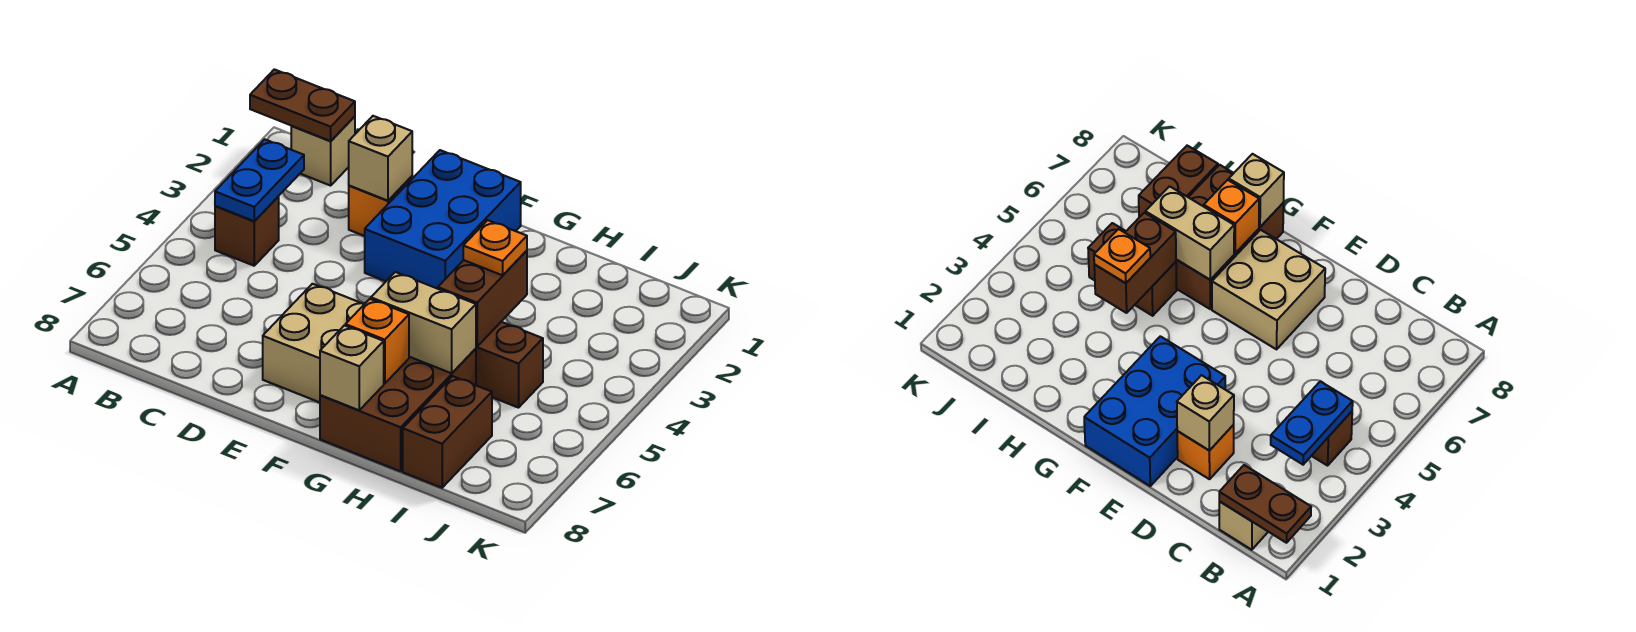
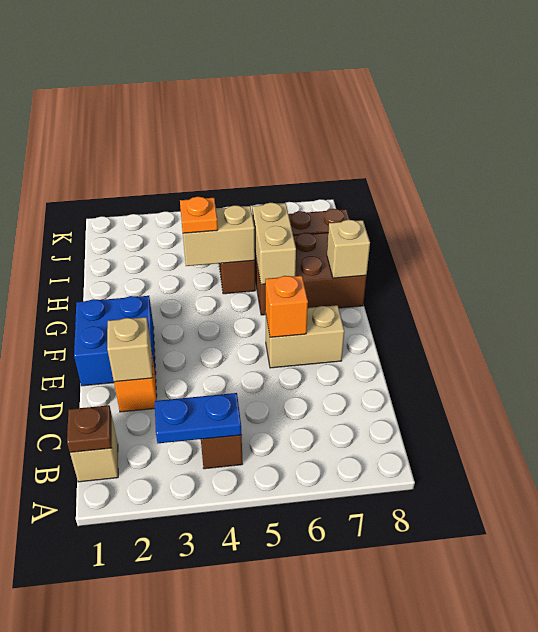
brown plate A1:B1 level 2 -> brown plate B1 level 2
blue brick E1:F3 level 1 -> blue brick E1:F2 level 1
tan brick E6:F7 level 1 -> tan brick E6:E7 level 1
orange brick G7 level 2 -> orange brick E6 level 2
brown brick H4:H5 level 2 -> tan brick H4:H5 level 2

